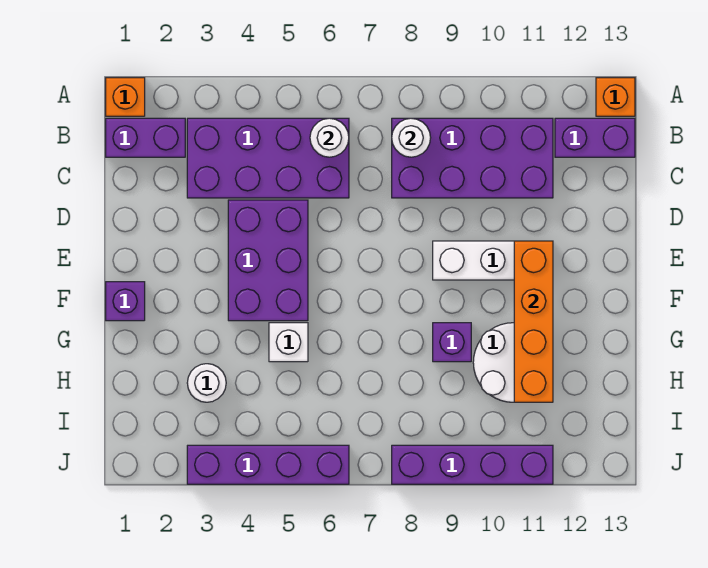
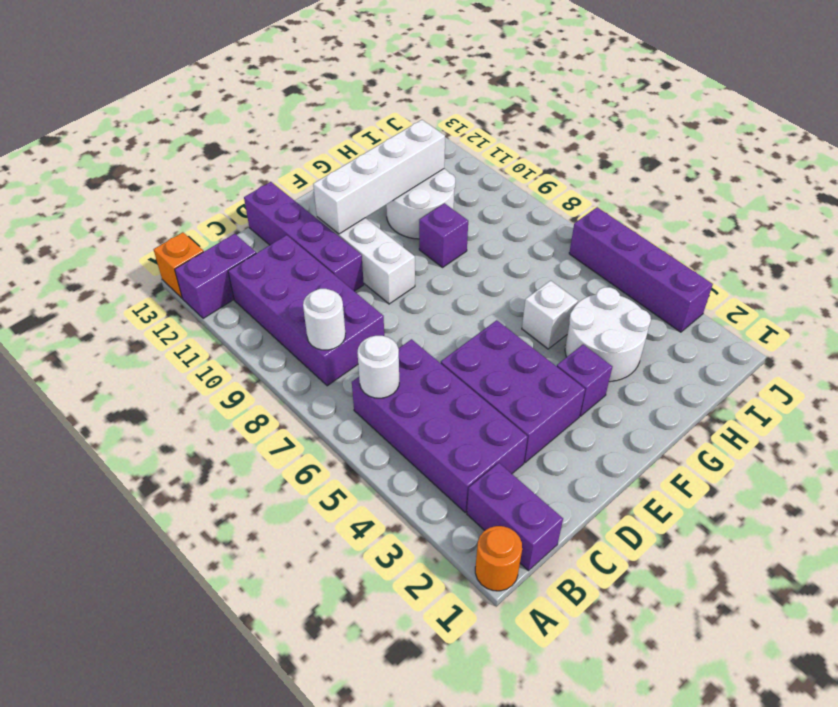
orange brick A1 level 1 -> orange round brick A1 level 1
purple brick B12:B13 level 1 -> purple brick A12:B12 level 1
purple brick D4:F5 level 1 -> purple brick D3:E5 level 1
orange brick E11:H11 level 2 -> white brick E11:H11 level 2
purple brick F1 level 1 -> purple brick F3 level 1
white round brick H3 level 1 -> white round brick G3:H4 level 1
purple brick J8:J11 level 1 -> purple brick D10:D13 level 1

